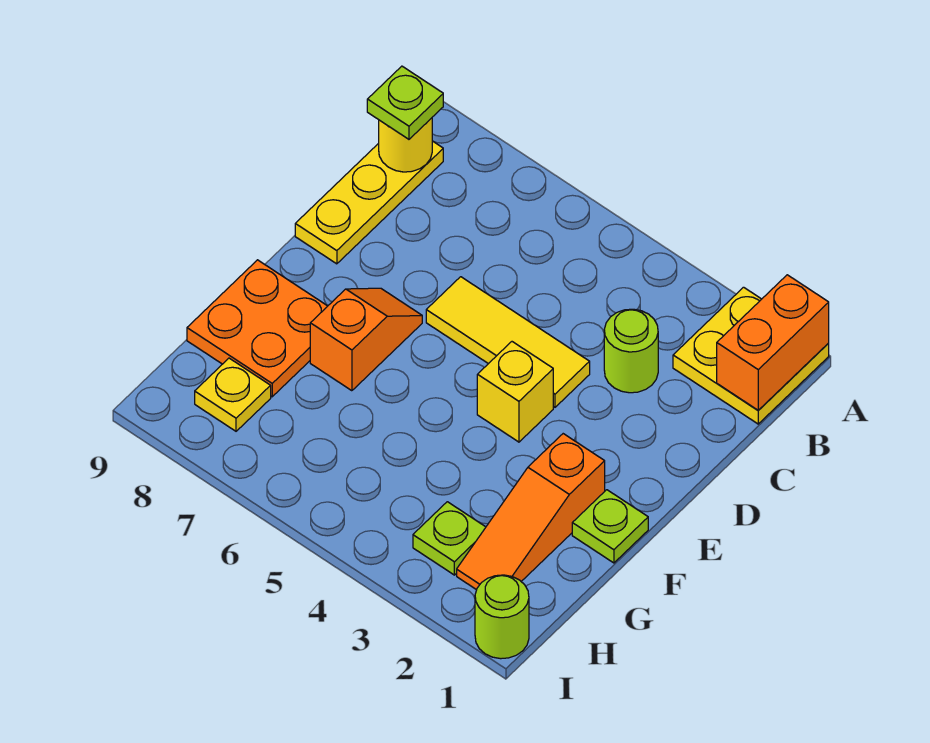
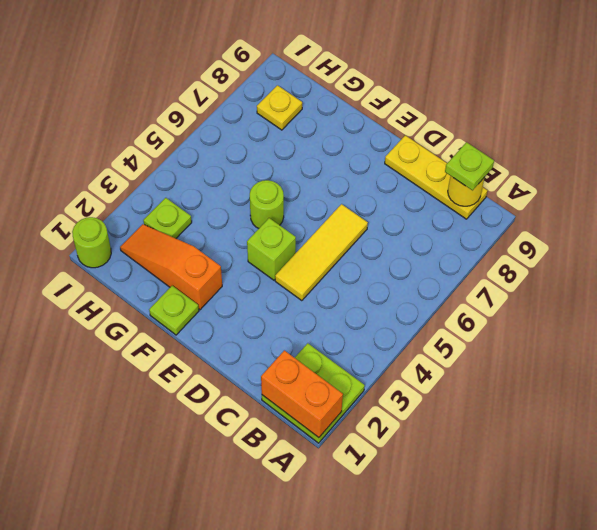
yellow plate A1:B2 level 1 -> lime plate A1:B2 level 1
lime round brick C3 level 1 -> lime round brick F5 level 1
yellow brick E4 level 1 -> lime brick E4 level 1
orange slope E7:F7 level 1 top F -> none
orange plate F8:G9 level 1 -> none

